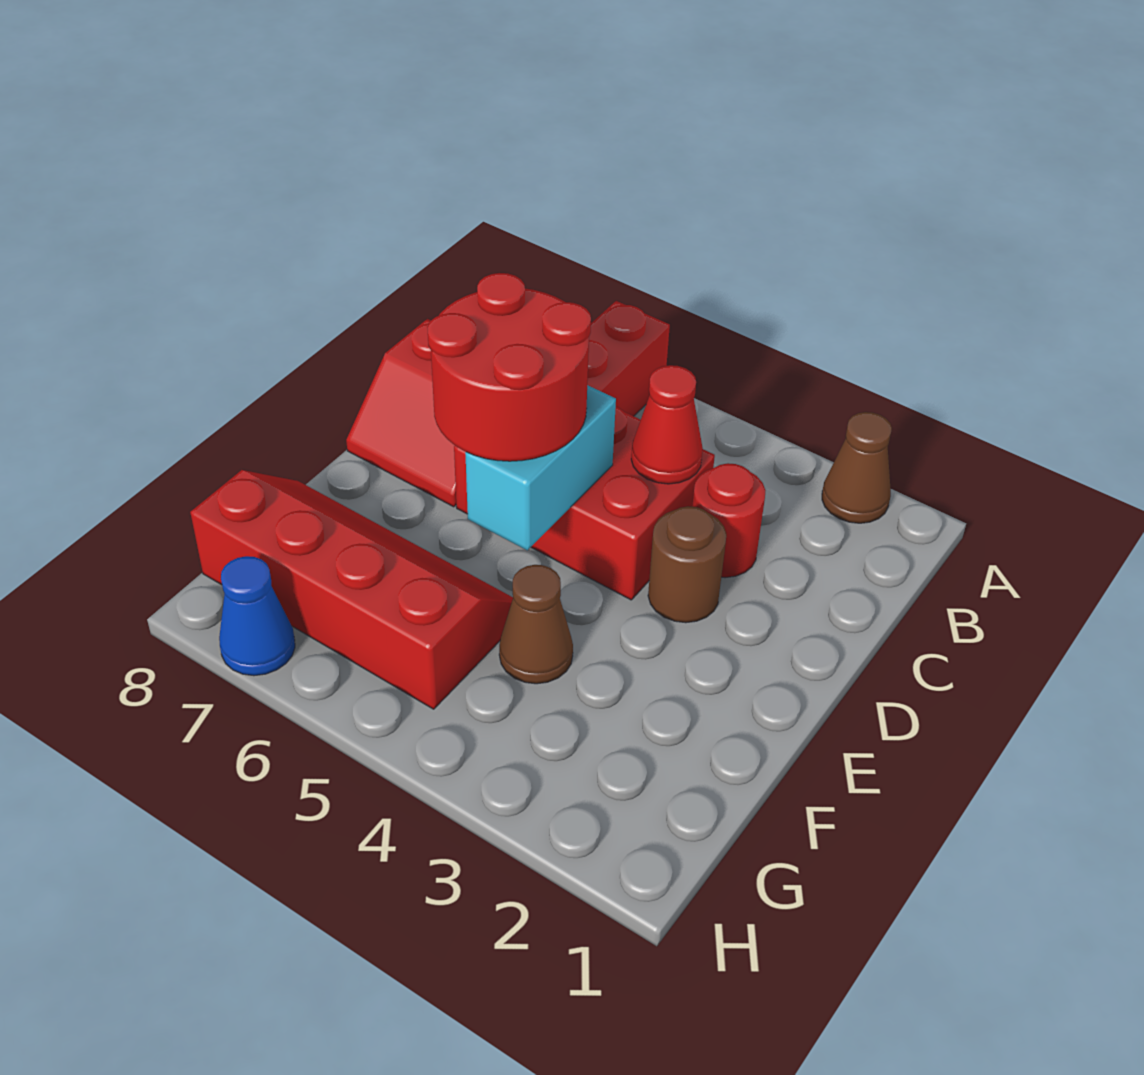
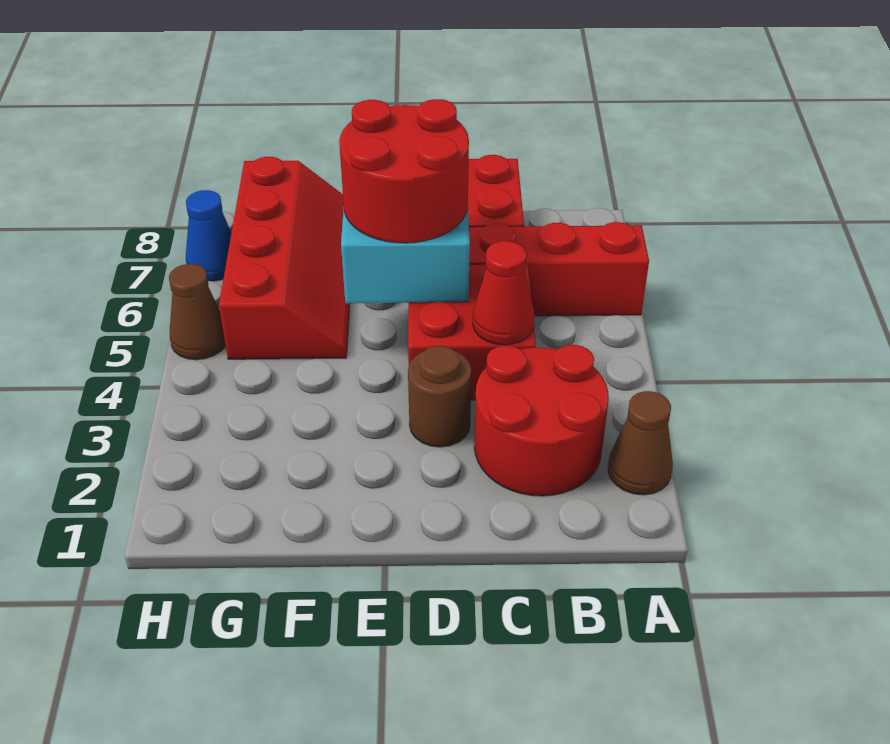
red round brick C3 level 1 -> red round brick B2:C3 level 1
brown cone F4 level 1 -> brown cone H5 level 1

